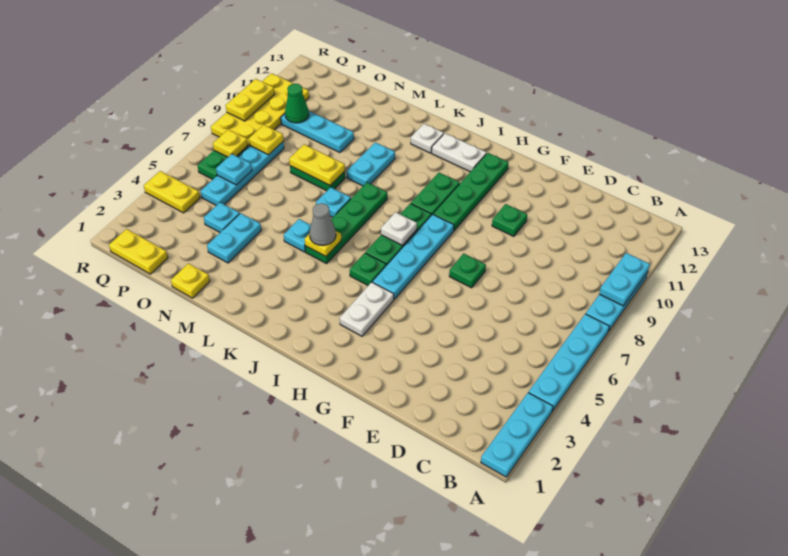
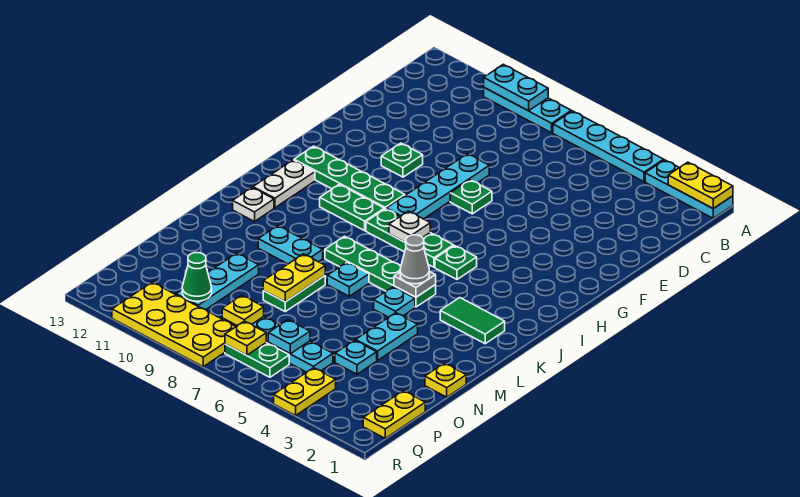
white plate H3:H4 level 1 -> none
cyan plate H5:H8 level 1 -> cyan plate E8:H8 level 1
none -> green tile K2:K3 level 1
yellow plate K5 level 2 -> grey plate K5 level 2
cyan plate N3:N4 level 1 -> cyan plate M4:N4 level 1
yellow plate R9:R10 level 2 -> yellow plate A1:A2 level 2

